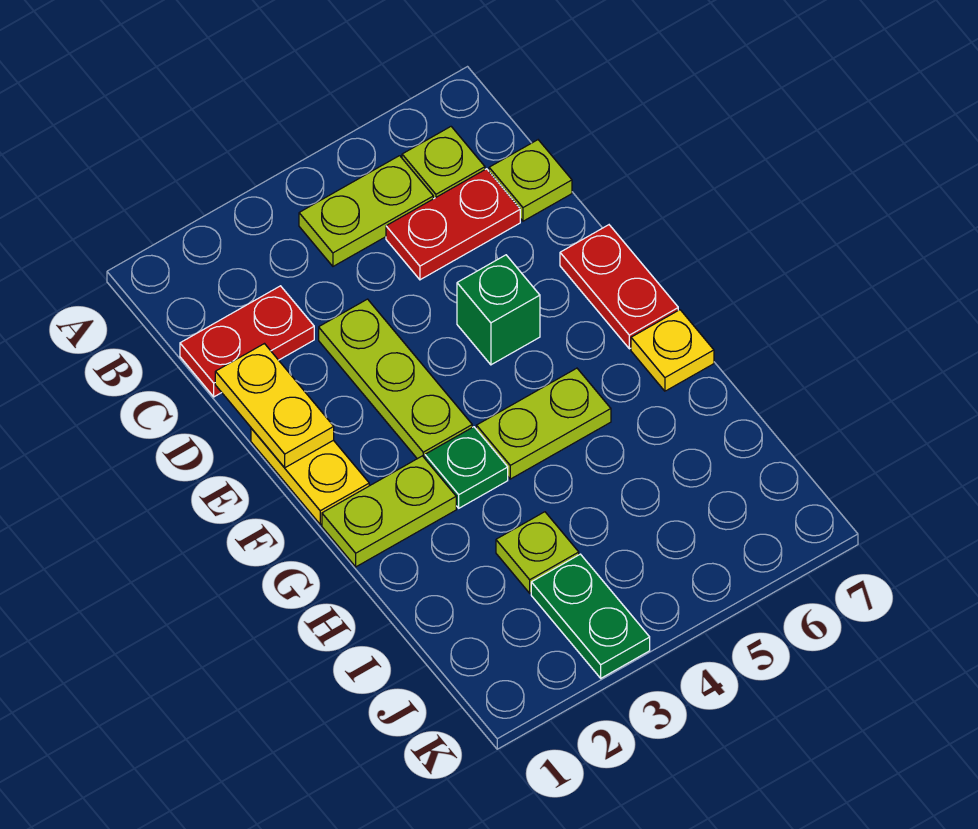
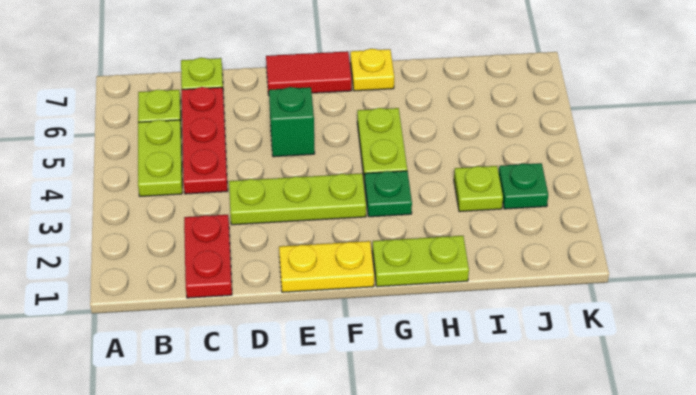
red plate C5:C6 level 1 -> red plate C4:C6 level 1
yellow plate D1:E1 level 2 -> none
red plate E7:F7 level 1 -> red tile E7:F7 level 1
lime plate G1:G2 level 1 -> lime plate G1:H1 level 1
green plate J3:K3 level 1 -> green plate J3 level 1

